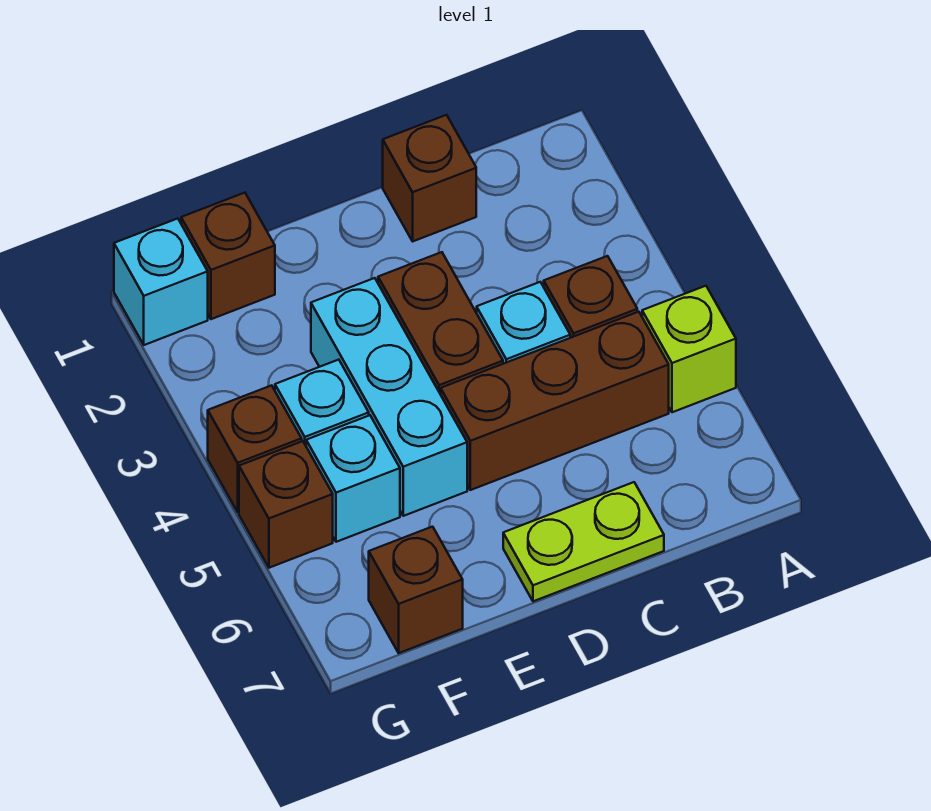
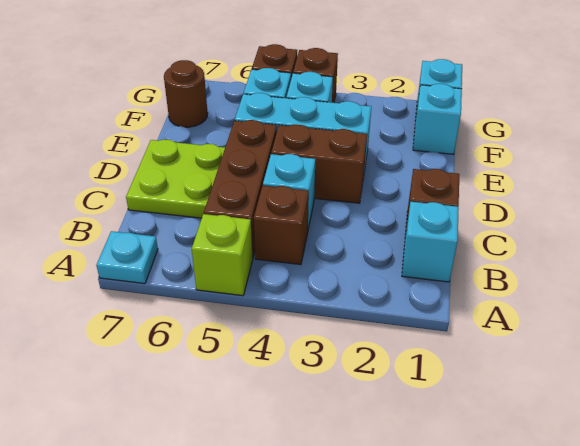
none -> cyan plate A7 level 1
none -> cyan brick B1 level 1
lime plate C7:D7 level 1 -> lime plate C6:D7 level 1
brown brick F1 level 1 -> cyan brick F1 level 1
brown brick F7 level 1 -> brown round brick F7 level 1

